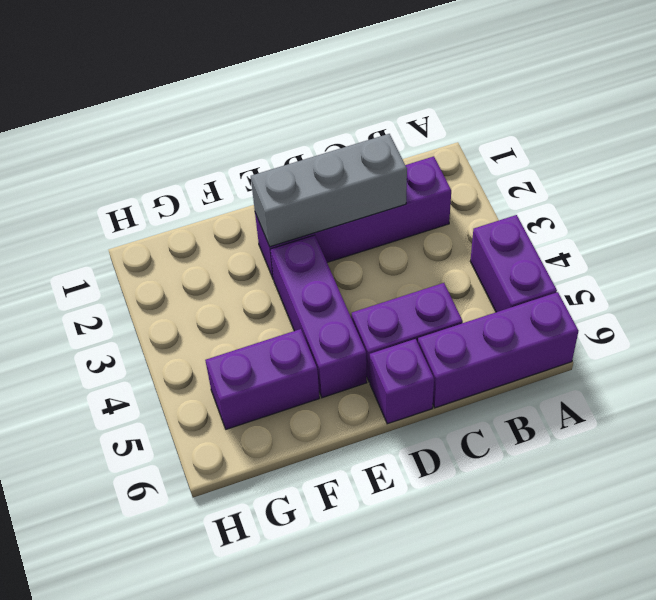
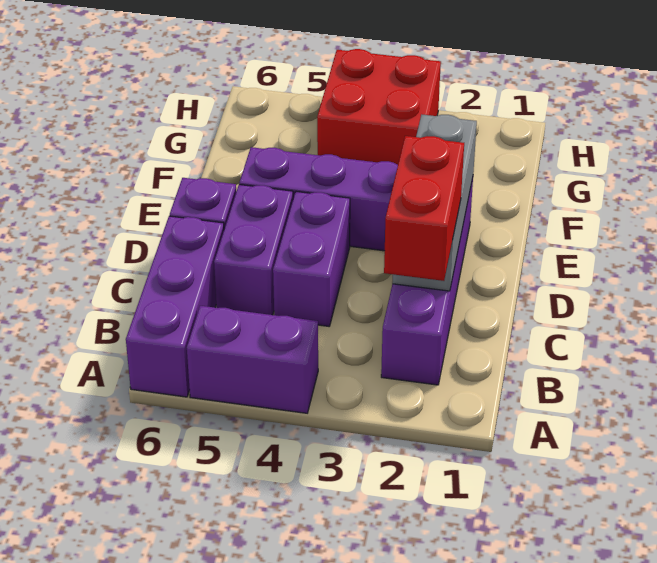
none -> red brick B2:C2 level 3
purple brick F5:G5 level 1 -> purple brick C4:D4 level 1
none -> red brick G3:H4 level 1

